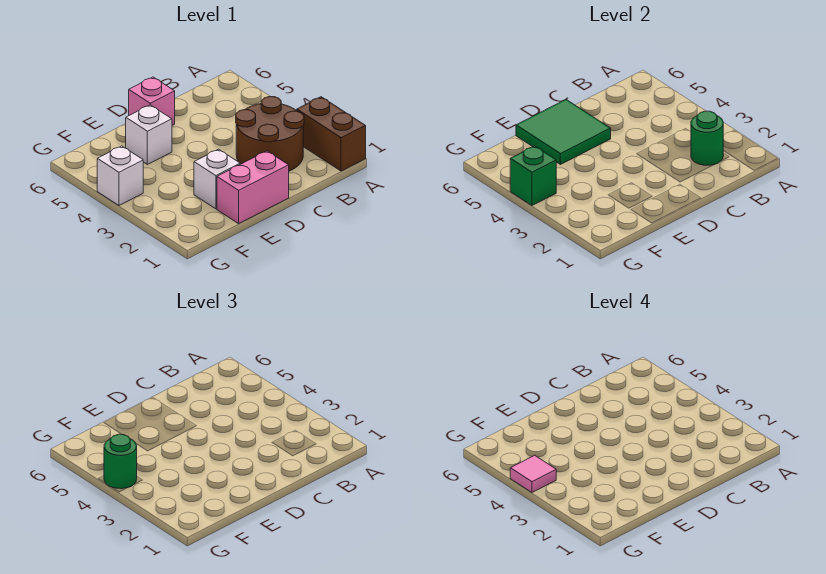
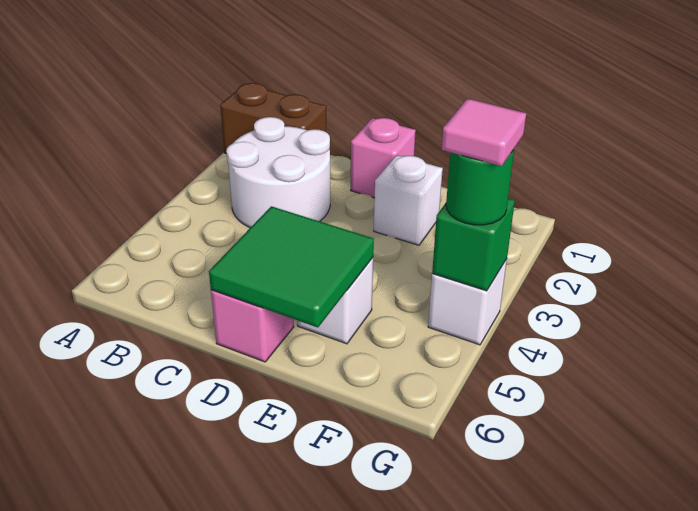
brown brick A1:A2 level 1 -> brown brick A1:B1 level 1
brown round brick B2:C3 level 1 -> white round brick B2:C3 level 1
green round brick B2 level 2 -> none
pink brick D1:E1 level 1 -> pink brick D1 level 1

